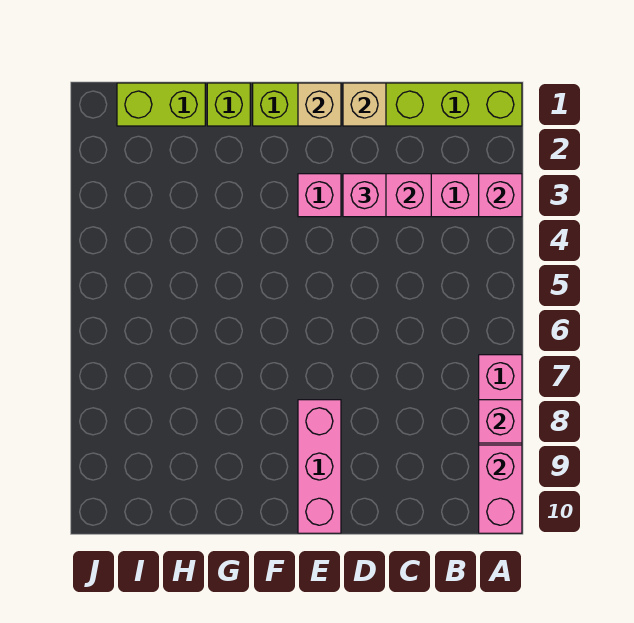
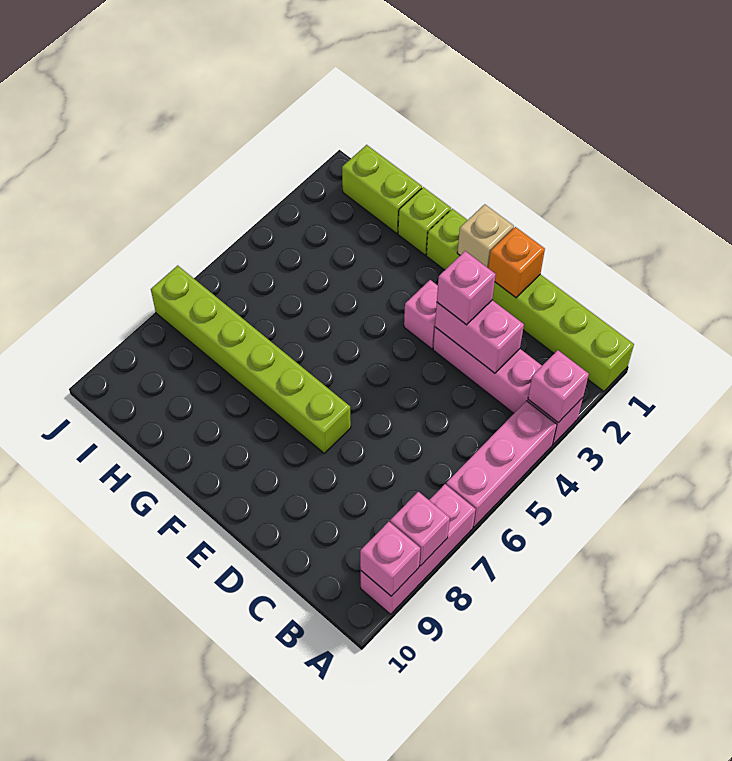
pink brick A9:A10 level 2 -> pink brick A9 level 2
tan brick D1 level 2 -> orange brick D1 level 2
none -> lime brick E7:J7 level 1
pink brick E8:E10 level 1 -> pink brick A4:A6 level 1

